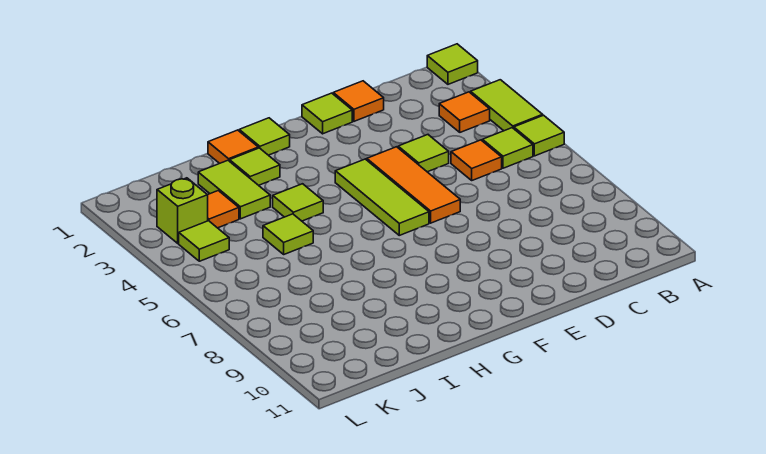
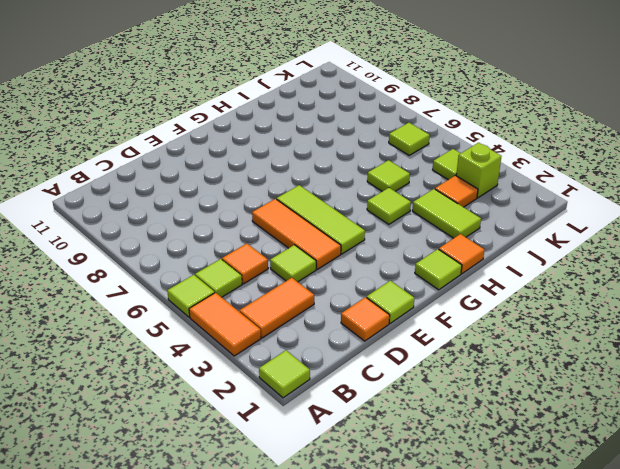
lime tile A3:A4 level 1 -> orange tile A3:A4 level 1
orange tile B3 level 1 -> orange tile B3:C3 level 1
lime tile H2 level 1 -> lime tile K6 level 1

